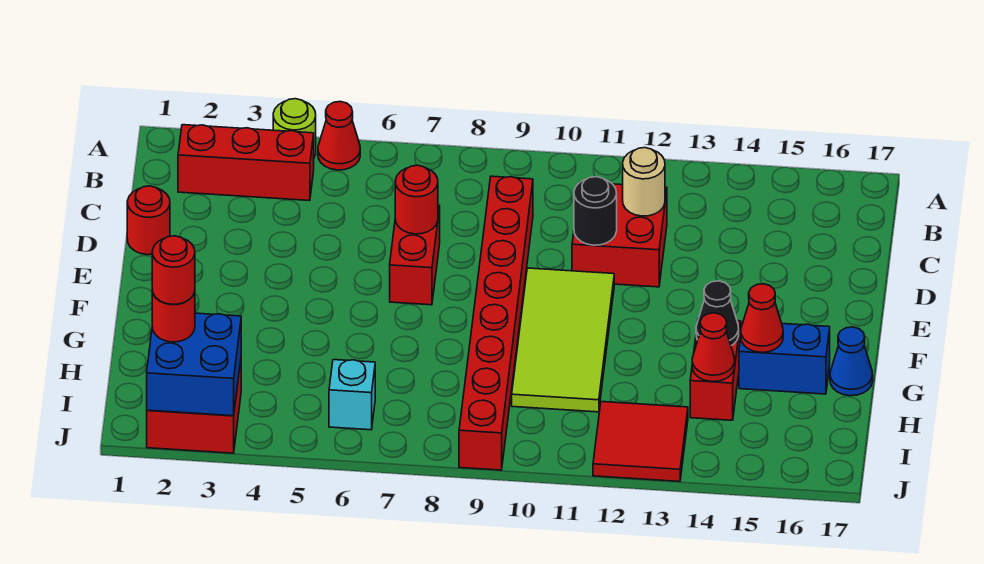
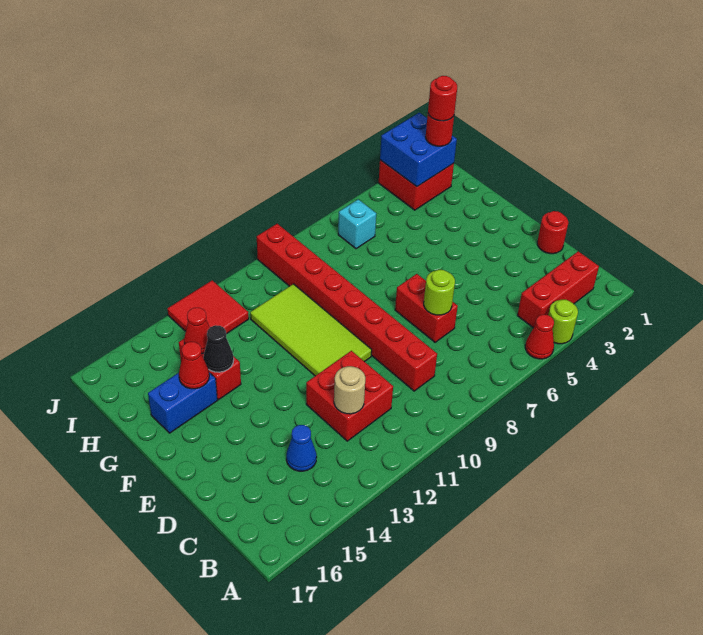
red round brick D7 level 2 -> lime round brick D7 level 2
black round brick D11 level 2 -> none
blue cone G17 level 1 -> blue cone C14 level 1

